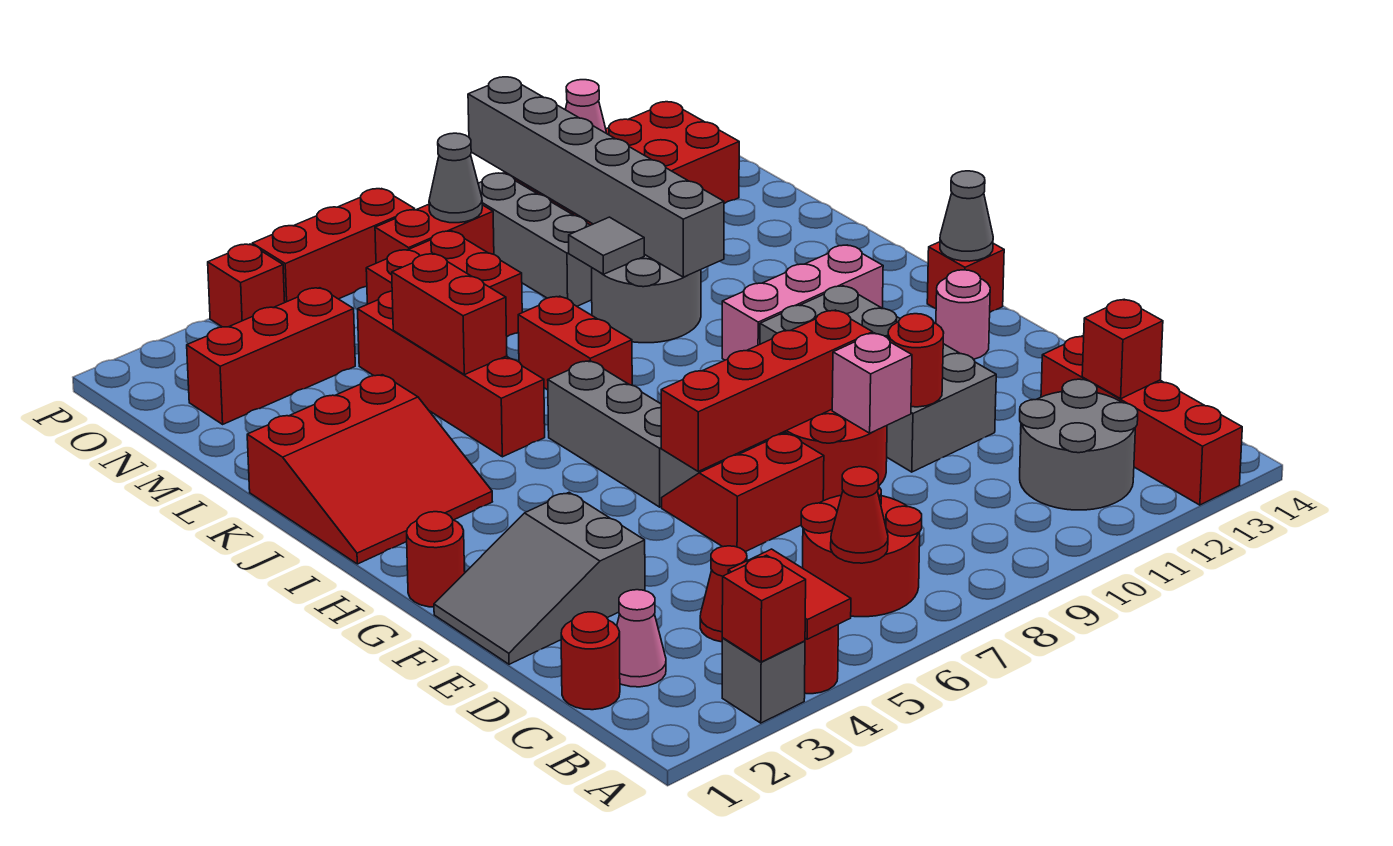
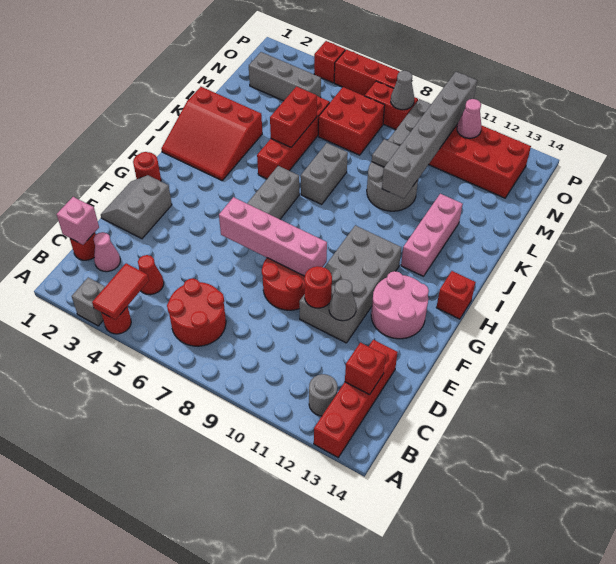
red brick A3 level 2 -> none
red cone B6 level 2 -> none
grey round brick B11:C12 level 1 -> grey round brick B12 level 1
grey slope E1:F3 level 1 top 3 -> grey slope E1:F2 level 1 top 2
red slope E6:F7 level 1 top E -> none
pink brick E9 level 2 -> pink brick C1 level 2
red brick F6:F9 level 2 -> pink brick F6:F9 level 2
pink round brick G13 level 1 -> pink round brick F12:G13 level 1
grey cone H14 level 2 -> grey cone E11 level 2
pink brick I10:I12 level 1 -> pink brick I12:K12 level 1
red brick J7:K7 level 1 -> grey brick J7:K7 level 1
red brick N2:N4 level 1 -> grey brick N2:N4 level 1

